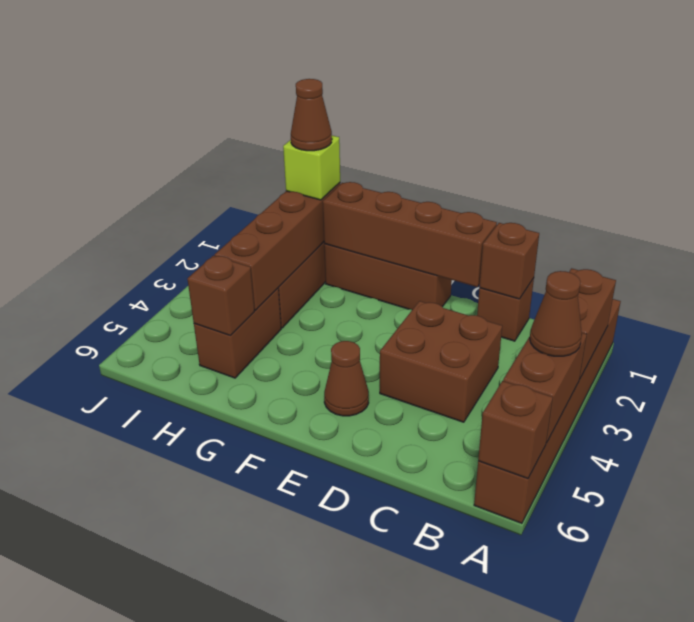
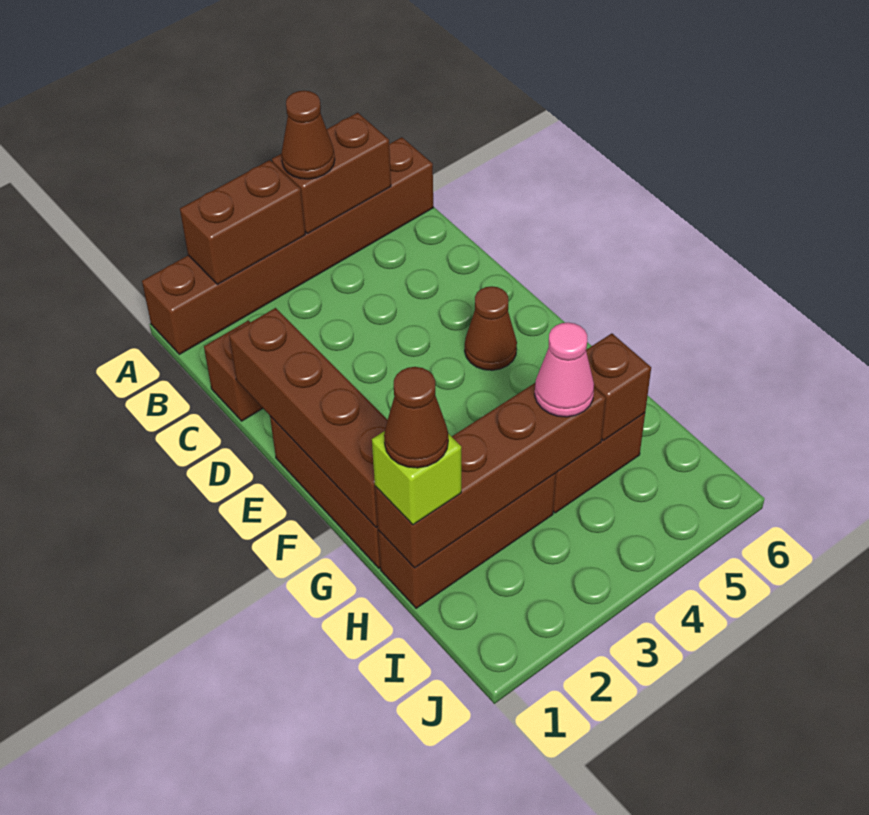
brown brick A6 level 2 -> none
brown brick C1 level 2 -> none
brown brick C3:D4 level 1 -> none
none -> pink cone H4 level 3

